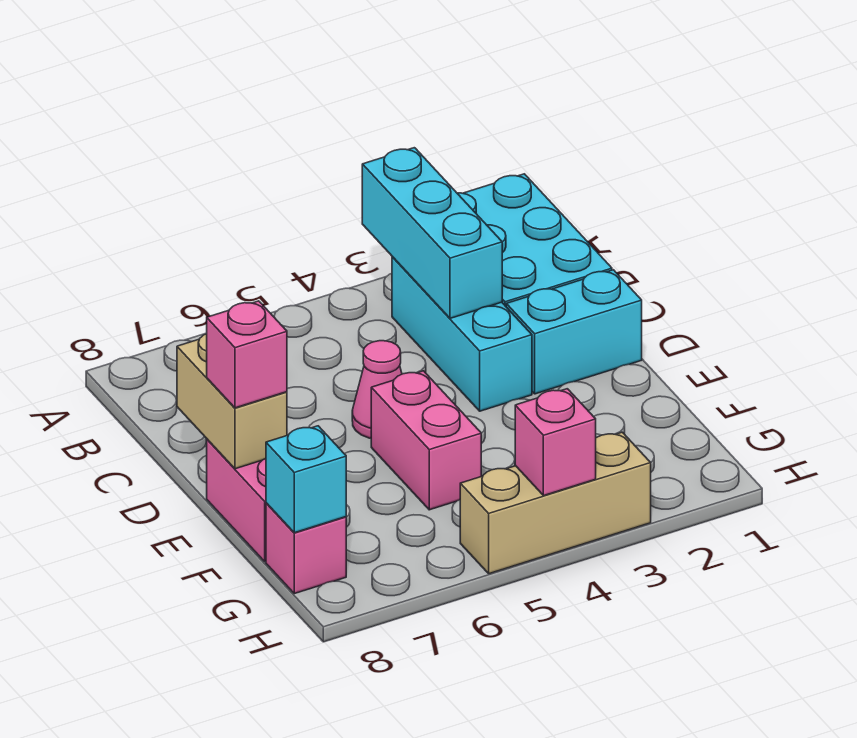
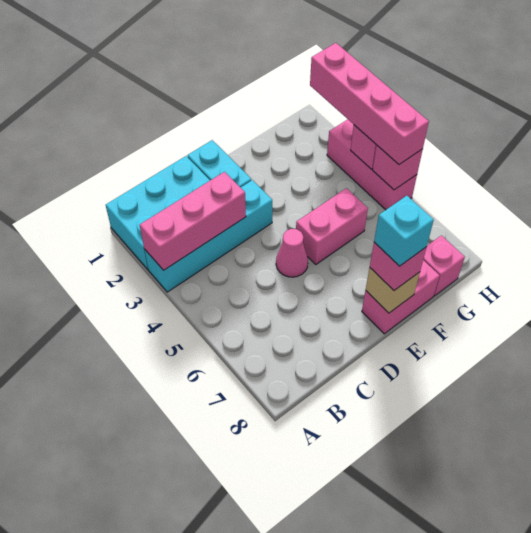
cyan brick A3:C3 level 2 -> pink brick A3:C3 level 2
cyan brick B3:D3 level 1 -> cyan brick A3:D3 level 1
tan brick D8:E8 level 2 -> tan brick E8 level 2
cyan brick G8 level 2 -> cyan brick E8 level 4
none -> pink brick H2:H5 level 3
tan brick H3:H5 level 1 -> pink brick H3:H5 level 1
none -> pink brick H5 level 2

